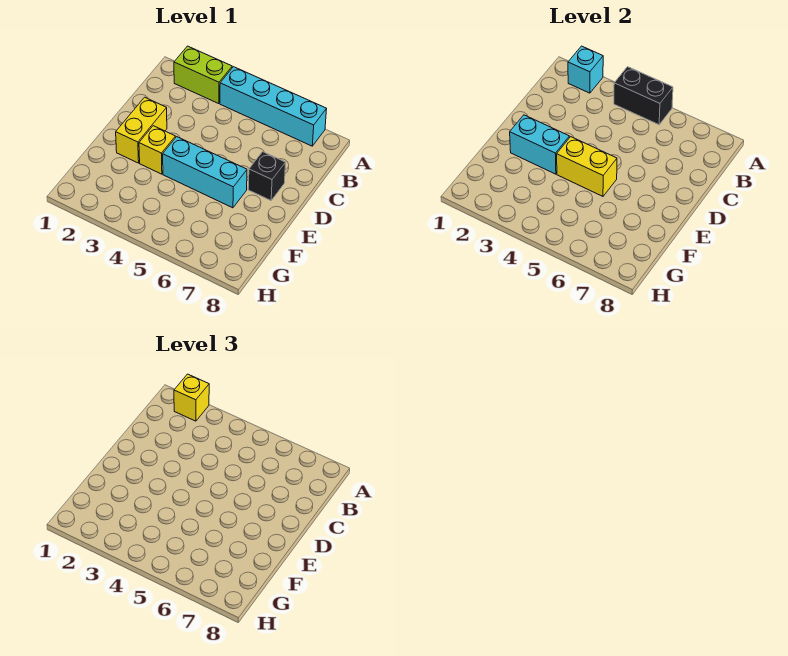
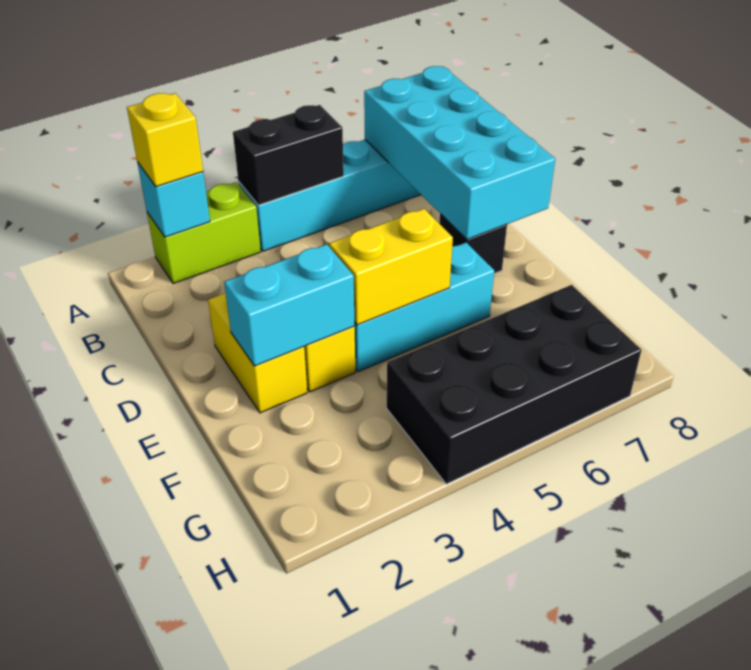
none -> cyan brick A7:D8 level 2
none -> black brick G4:H7 level 1

